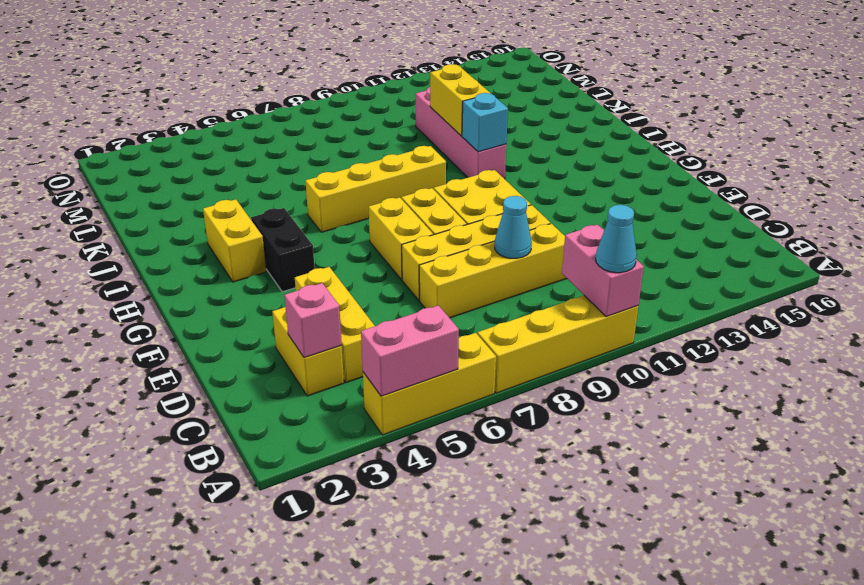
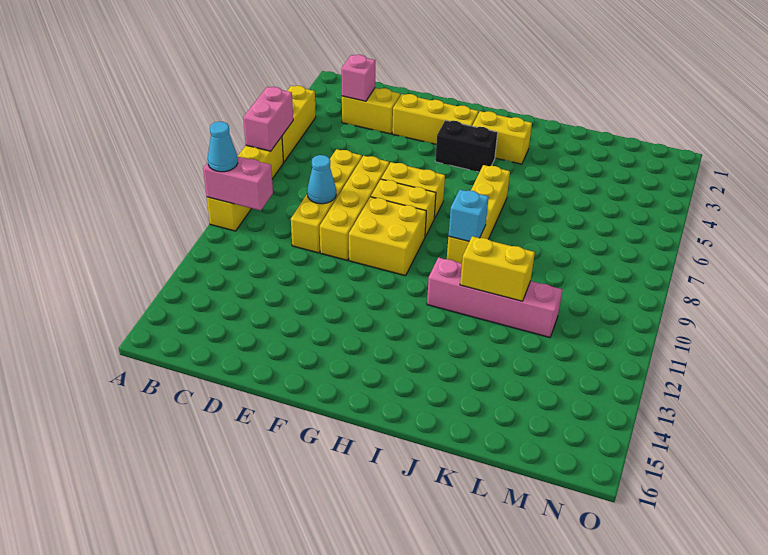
pink brick A4:A5 level 2 -> pink brick A6:A7 level 2
yellow brick C4:E4 level 1 -> yellow brick E3:G3 level 1
cyan brick I11 level 2 -> cyan brick I9 level 2

